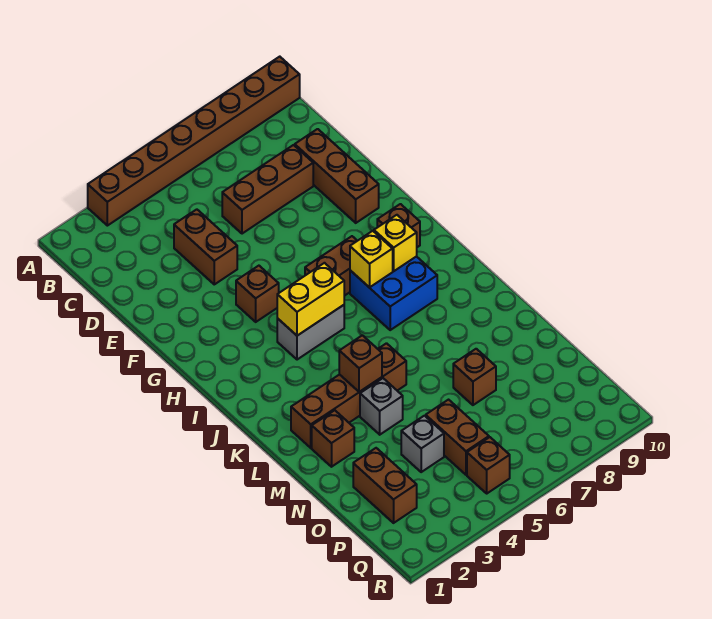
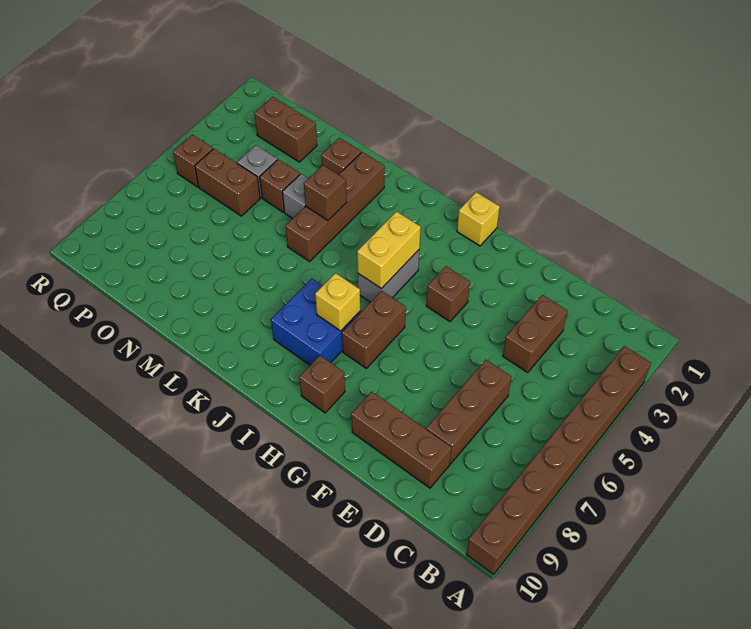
brown brick D4:E4 level 1 -> brown brick D3:D4 level 1
yellow brick I8 level 2 -> yellow brick H1 level 1
brown brick N7 level 1 -> brown brick N4 level 1

